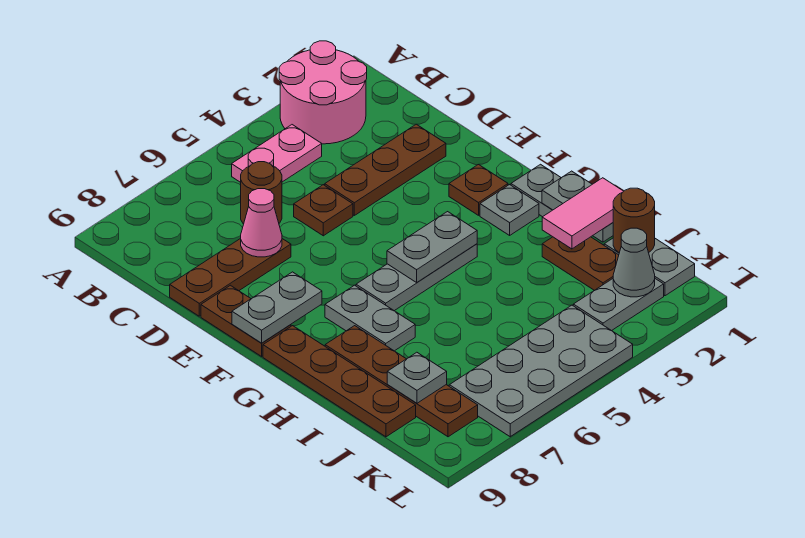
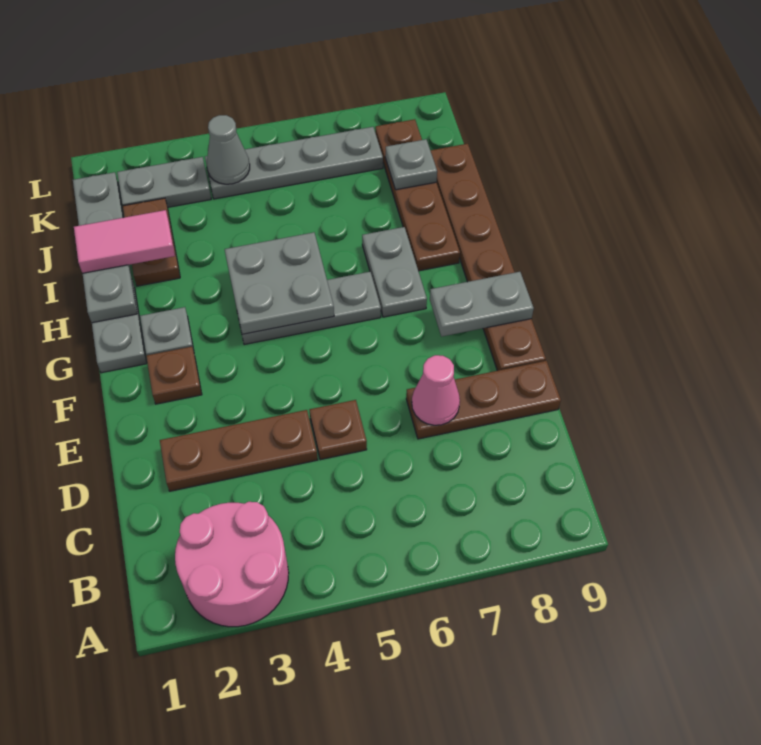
pink plate B4:B5 level 1 -> none
brown round brick C6 level 1 -> none
grey plate G4:G5 level 2 -> grey plate G4:H5 level 2
brown round brick J1 level 2 -> none
grey cone K2 level 2 -> grey cone K4 level 2
grey plate K4:L7 level 1 -> grey plate K4:K7 level 1

